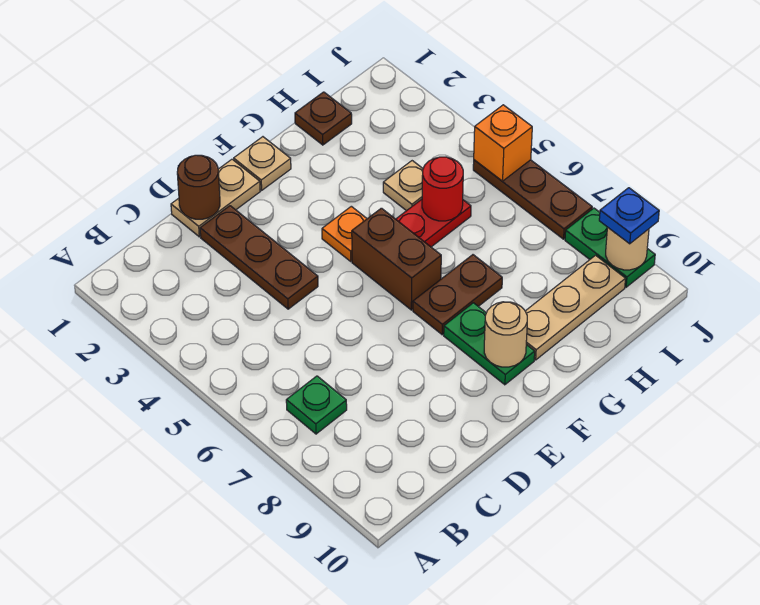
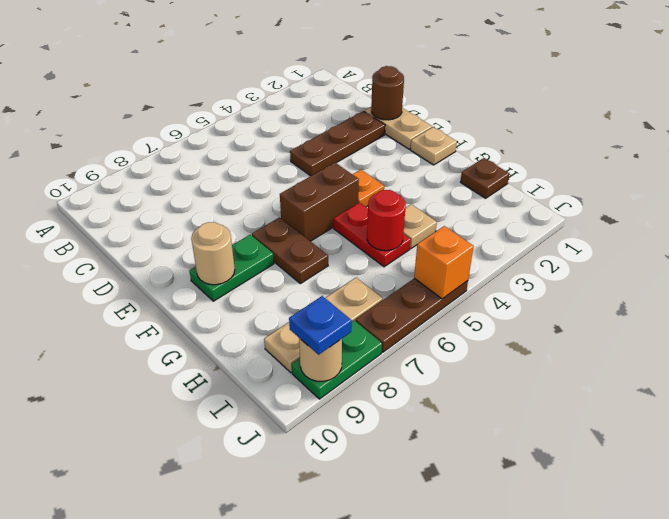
green plate B7 level 1 -> none
tan plate G9:I9 level 1 -> tan plate I7:I9 level 1

